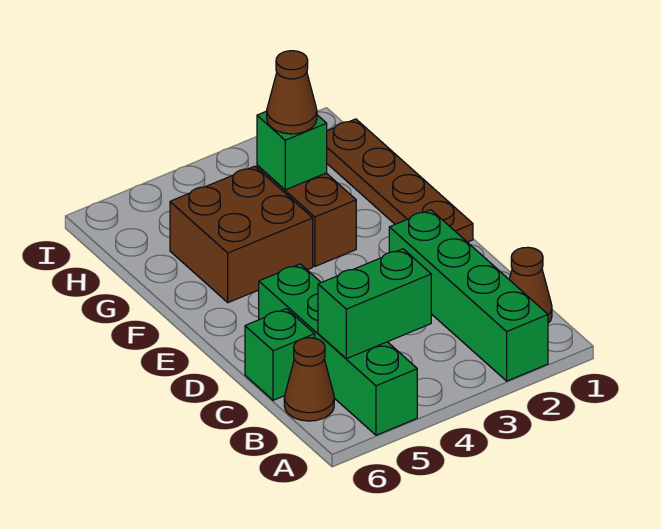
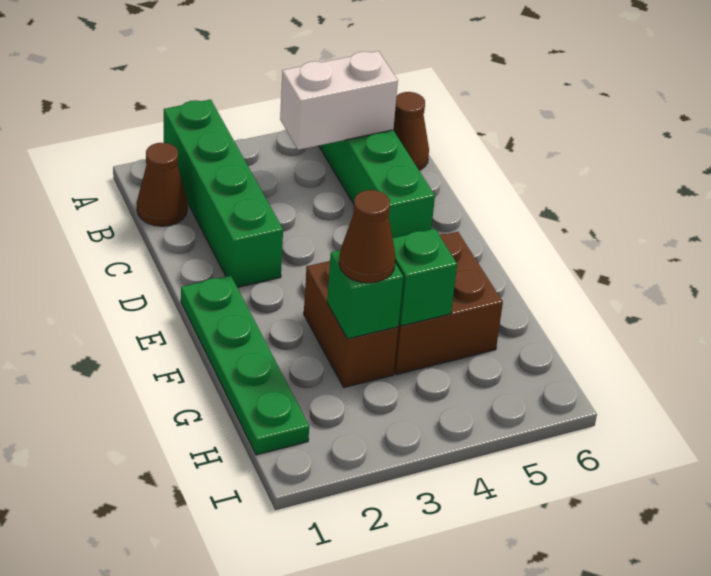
green brick B4:B5 level 2 -> white brick B4:B5 level 2
green brick C6 level 1 -> green brick G4 level 2
brown plate E1:H1 level 1 -> green plate E1:H1 level 1

